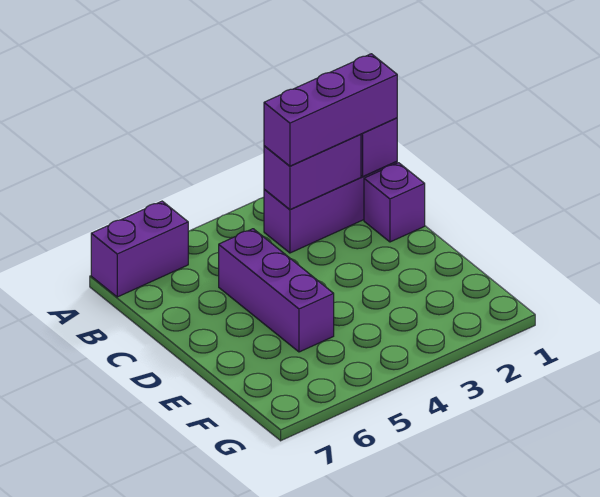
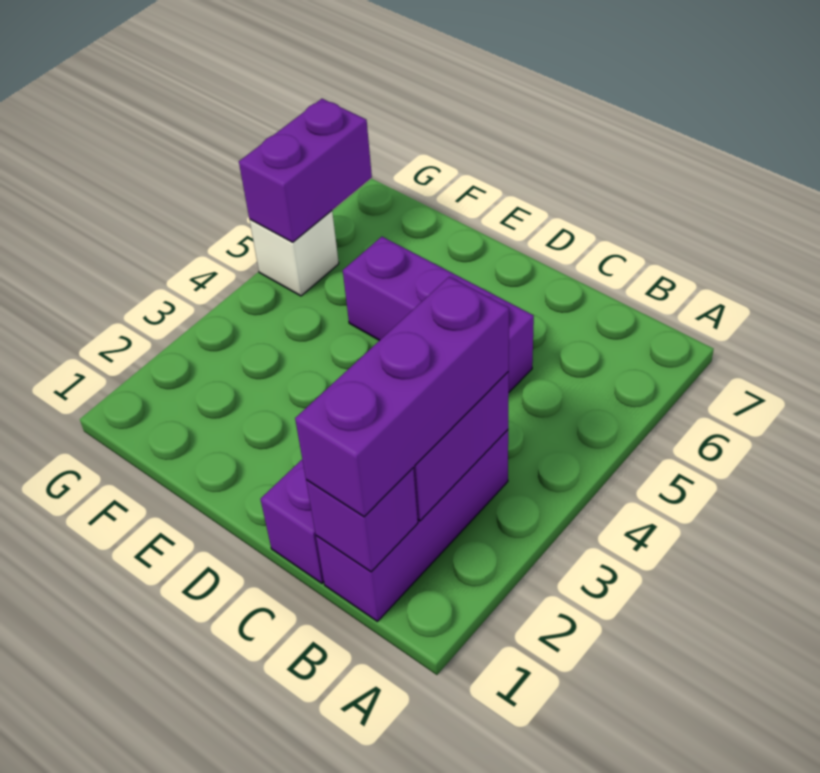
purple brick A6:A7 level 1 -> purple brick G5:G6 level 2
none -> white brick G5 level 1

